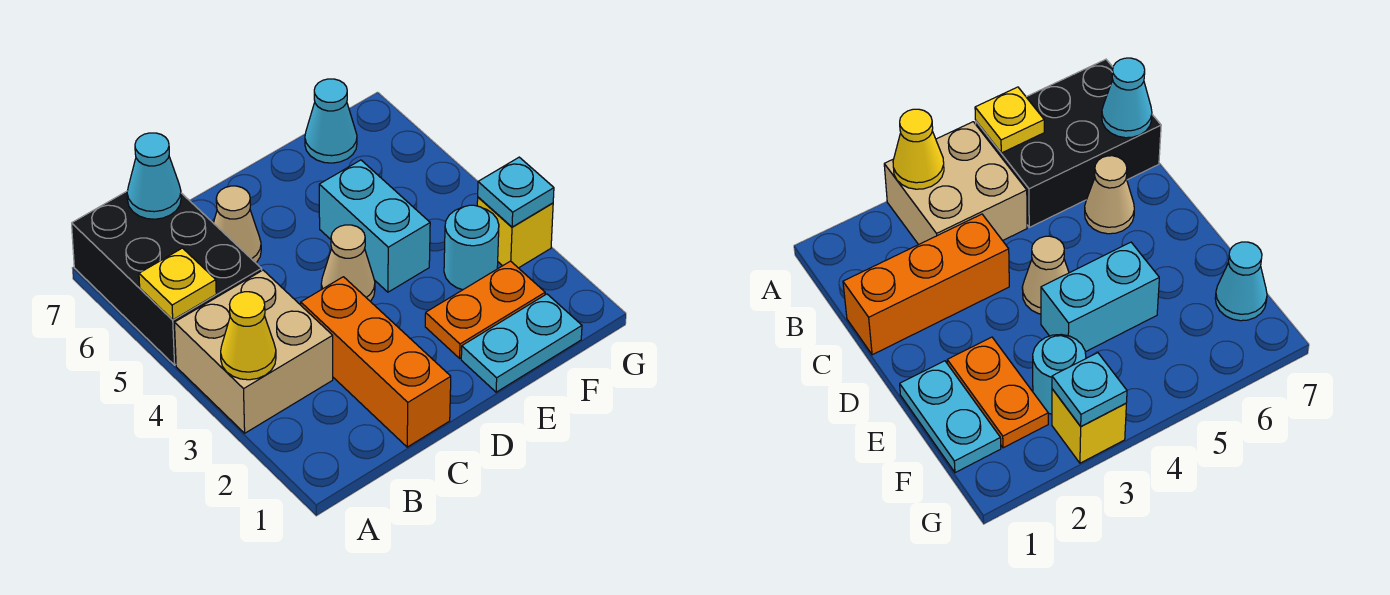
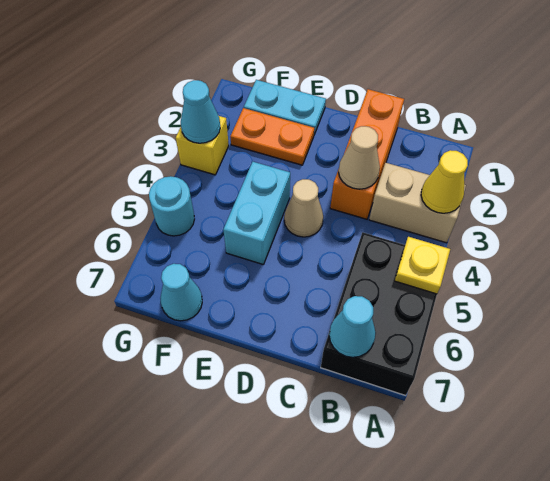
tan brick A3:B4 level 1 -> tan brick A3:B3 level 1
tan cone C6 level 1 -> tan cone C3 level 2
cyan round brick F3 level 1 -> cyan round brick G5 level 1
cyan plate G3 level 2 -> cyan cone G3 level 2

